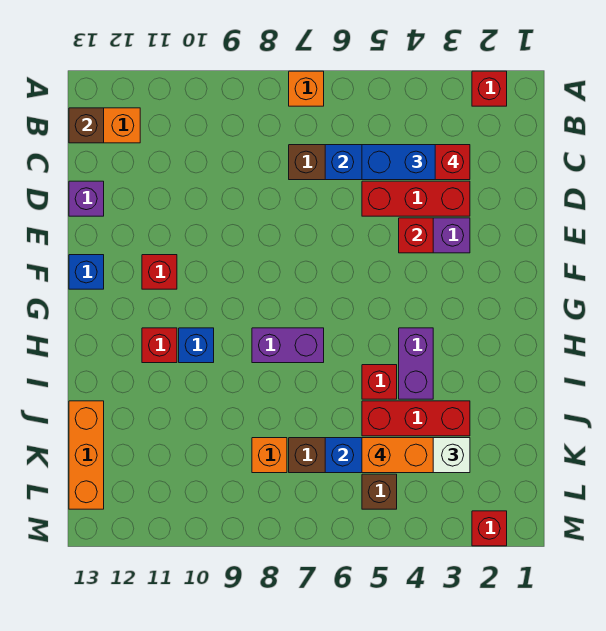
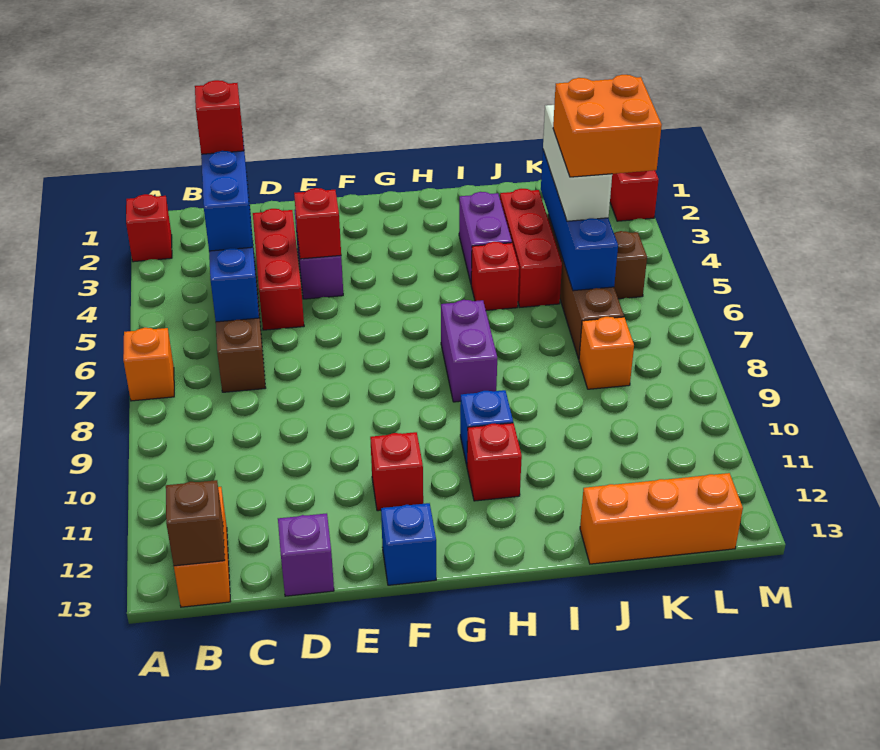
purple brick H4:I4 level 1 -> purple brick I3:I4 level 1
orange brick K4:K5 level 4 -> orange brick K4:L5 level 4

